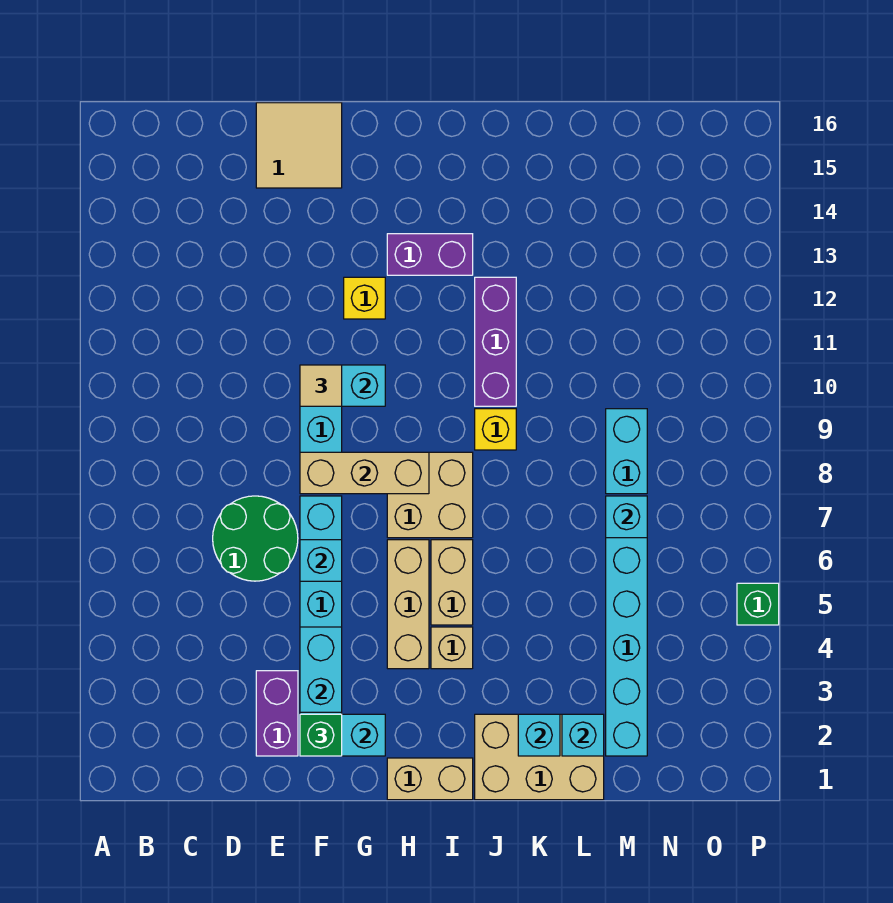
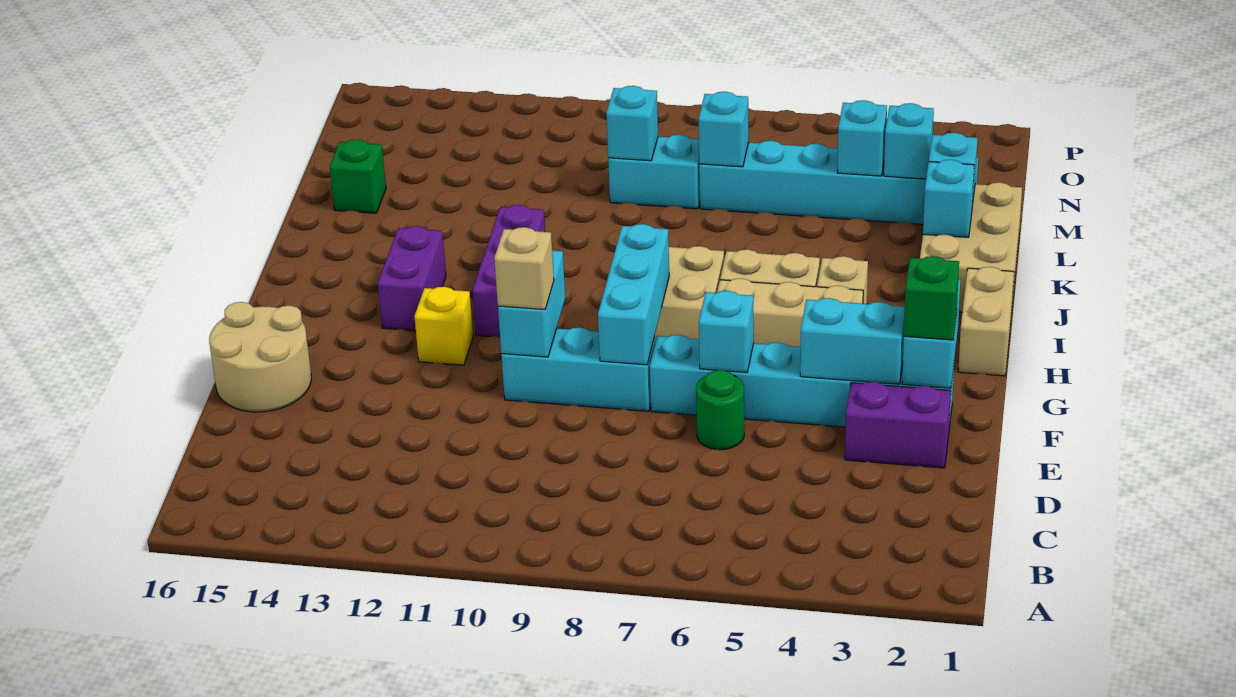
green round brick D6:E7 level 1 -> green round brick E6 level 1
tan tile E15:F16 level 1 -> tan round brick E15:F16 level 1
tan brick F8:H8 level 2 -> cyan brick F8:H8 level 2
tan tile F10 level 3 -> tan brick F10 level 3
yellow brick J9 level 1 -> none
purple brick J10:J12 level 1 -> purple brick H11:J11 level 1
none -> cyan brick M3 level 2
none -> cyan brick M4 level 2
none -> cyan brick M9 level 2
green brick P5 level 1 -> green brick L15 level 1

